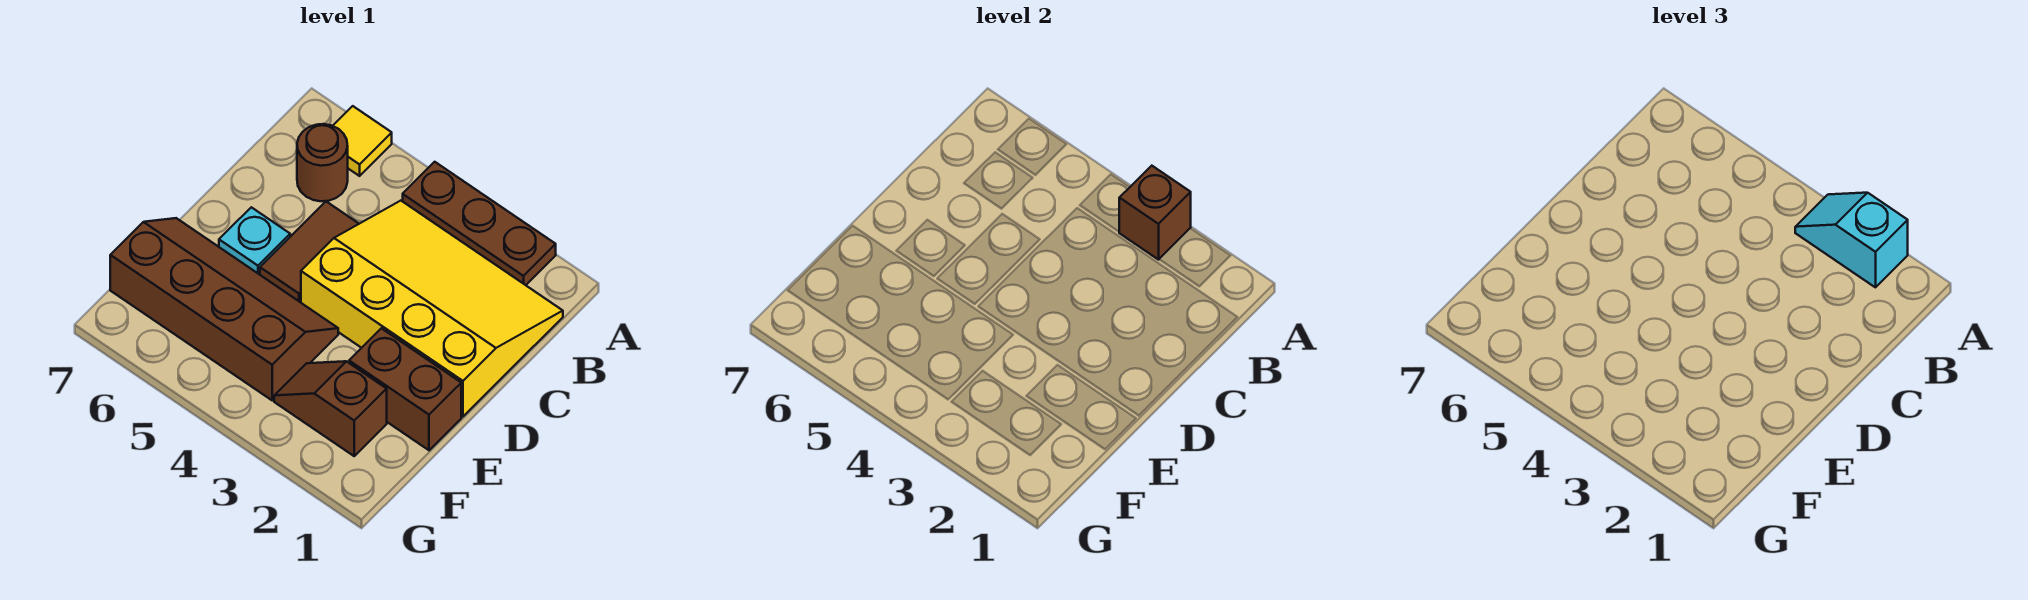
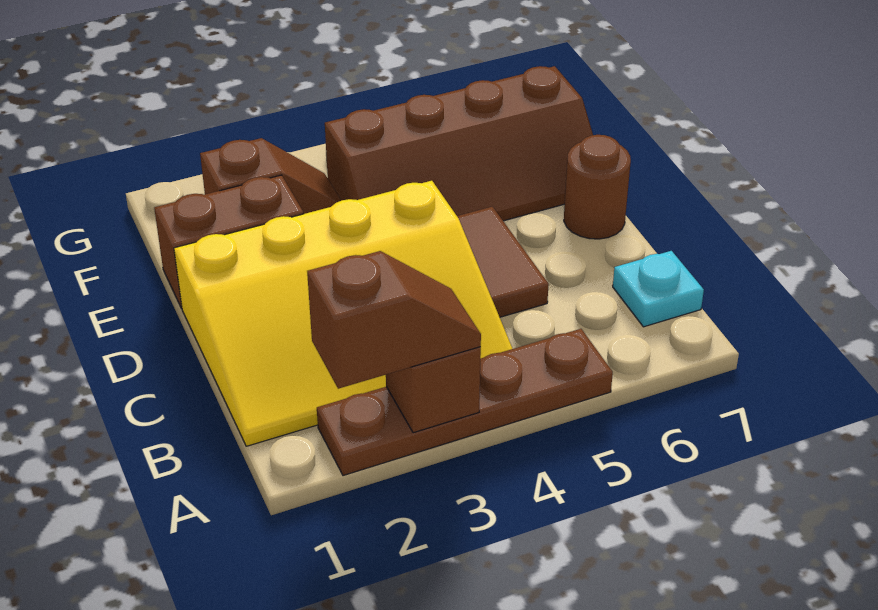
brown plate A2:A4 level 1 -> brown plate A2:A5 level 1
cyan slope A2:A3 level 3 top 2 -> brown slope A2:A3 level 3 top 2
yellow tile A6 level 1 -> none
brown round brick B6 level 1 -> brown round brick D7 level 1
cyan plate D6 level 1 -> cyan plate B7 level 1

